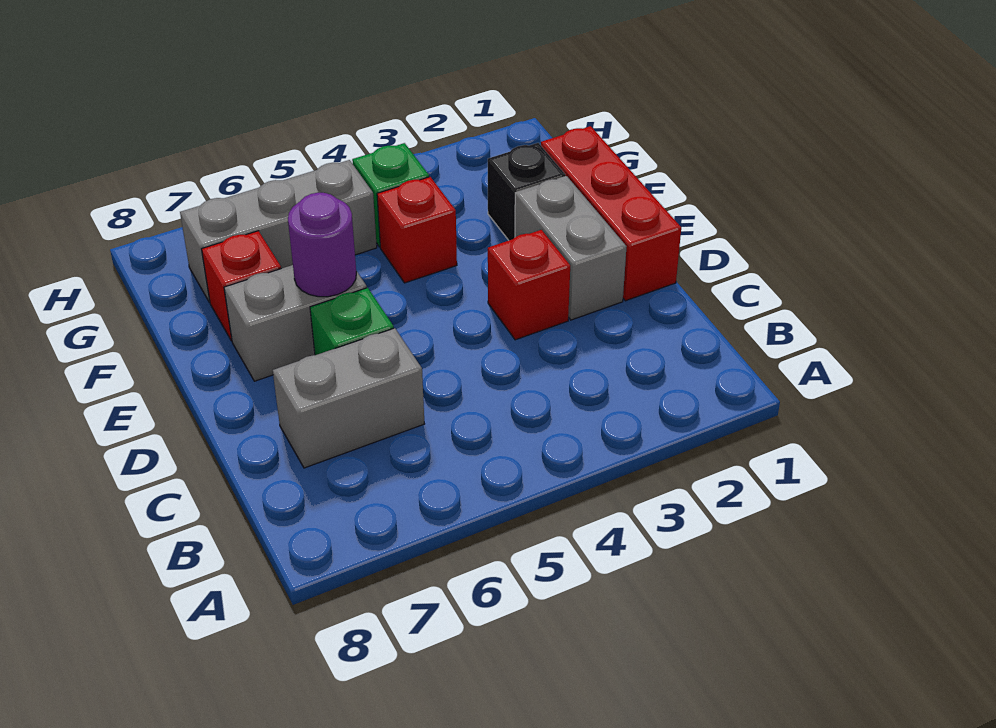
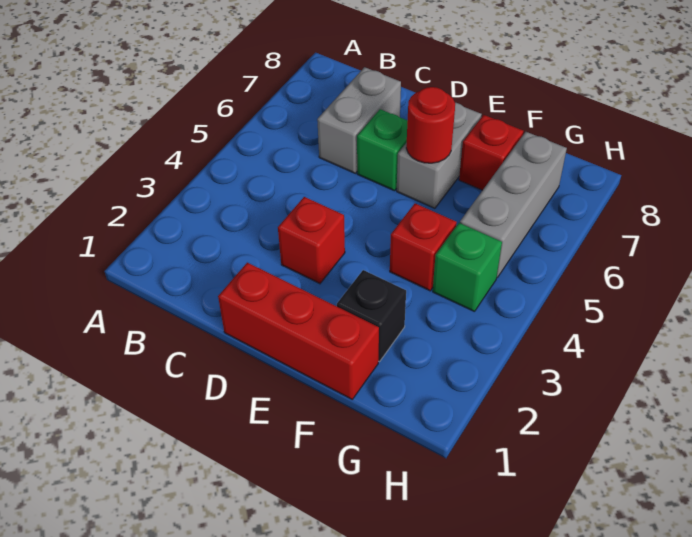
grey brick D2:E2 level 1 -> none
purple round brick E6 level 2 -> red round brick E6 level 2

